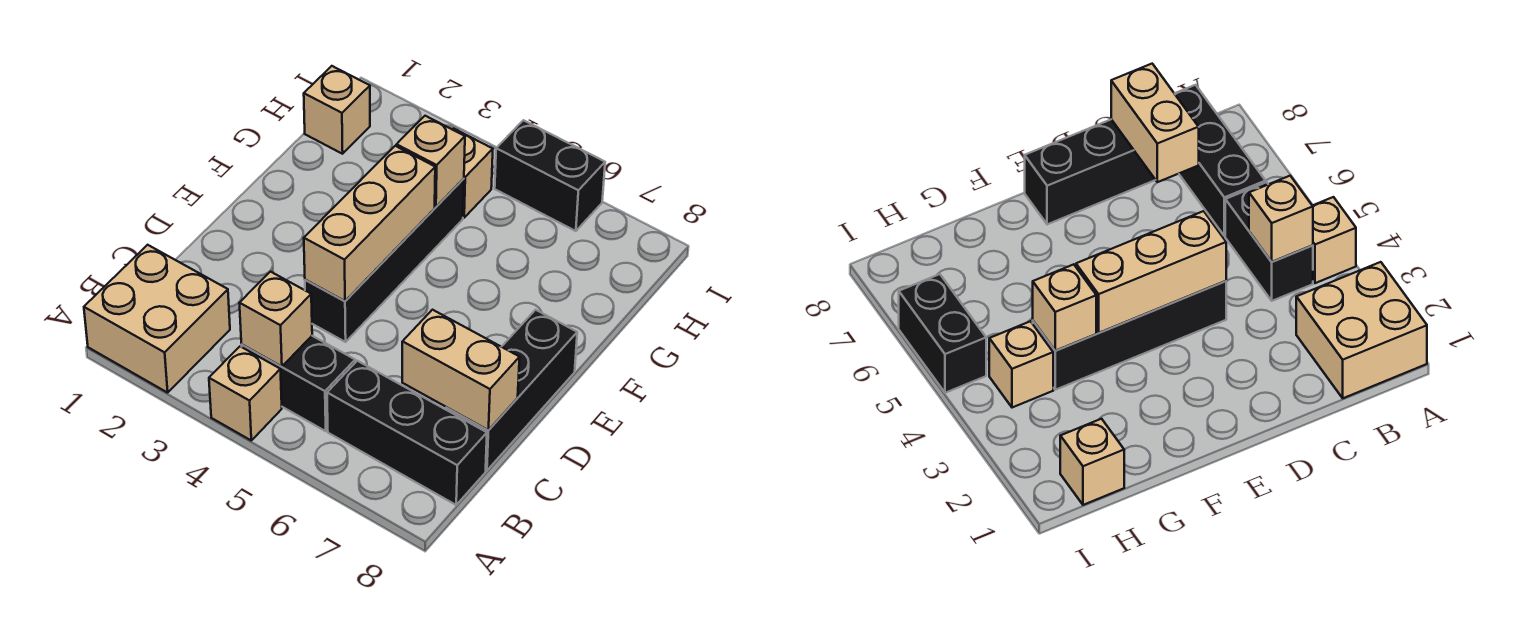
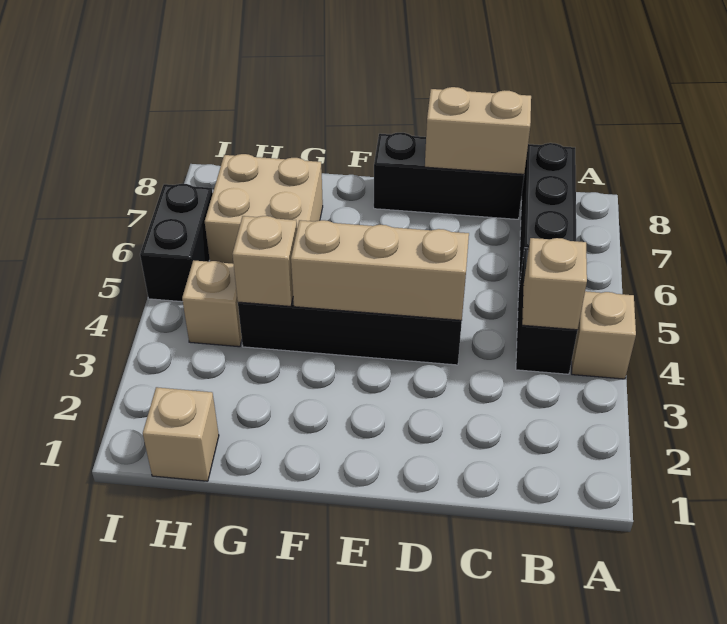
tan brick A1:B2 level 1 -> tan brick G6:H7 level 1
tan brick C7:C8 level 2 -> tan brick C8:D8 level 2

